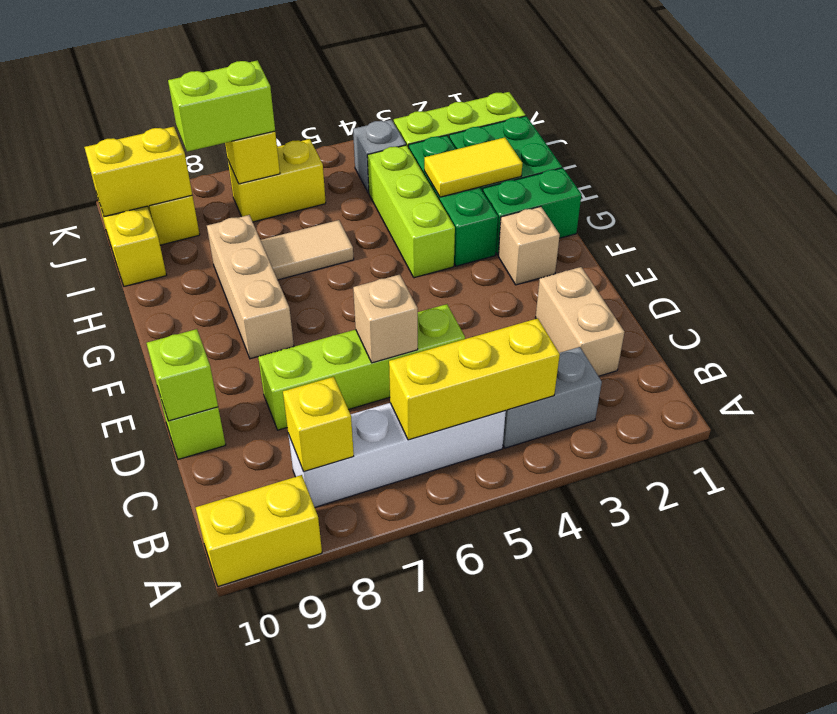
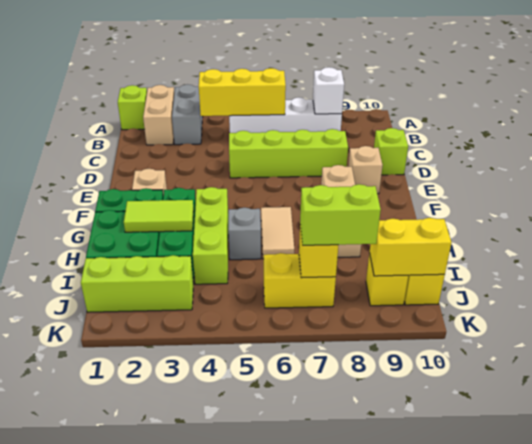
yellow brick A9:A10 level 1 -> none
grey brick B3:B4 level 1 -> grey brick A3:B3 level 1
yellow brick B8 level 2 -> white brick B8 level 2
tan brick C2:D2 level 1 -> tan brick A2:B2 level 1
tan brick D6 level 2 -> tan brick E9 level 1
lime brick D10 level 2 -> lime brick A1 level 1
yellow tile H2:H3 level 2 -> lime tile H2:H3 level 2
tan tile H6:H7 level 1 -> tan tile G6:H6 level 1
grey brick J4 level 1 -> grey brick H5 level 1

